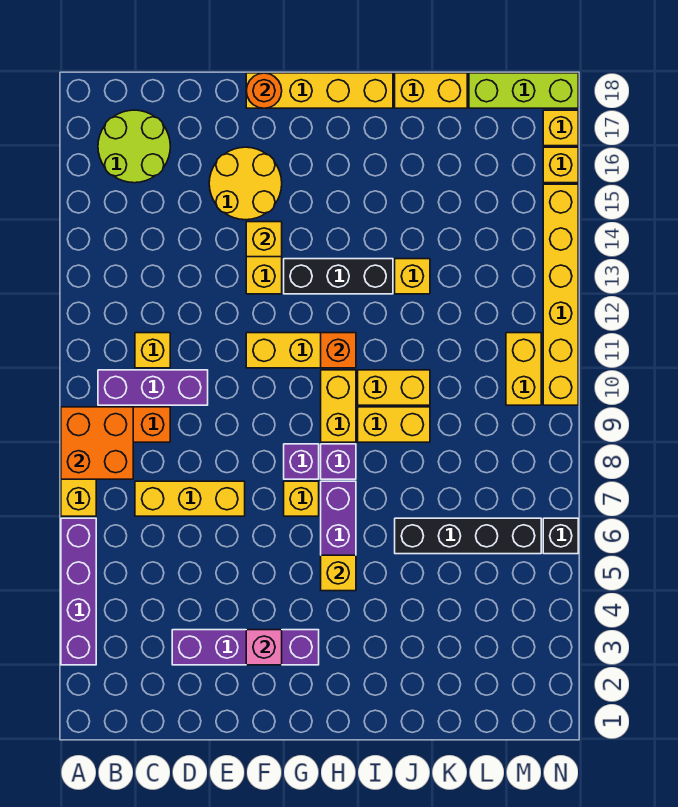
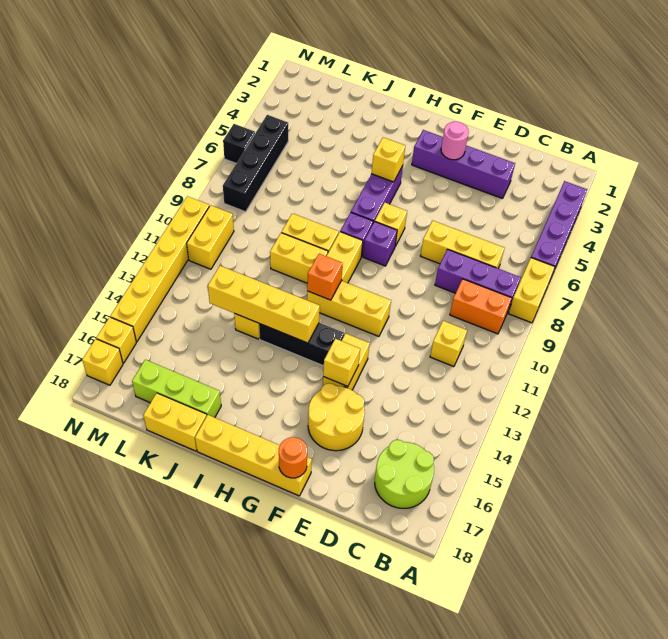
orange brick A8:B9 level 2 -> none
purple brick B10:D10 level 1 -> purple brick B8:D8 level 1
pink brick F3 level 2 -> pink round brick F3 level 2
none -> yellow brick H13:K13 level 2
black brick J6:M6 level 1 -> black brick M5:M8 level 1
lime brick L18:N18 level 1 -> lime brick J17:L17 level 1

